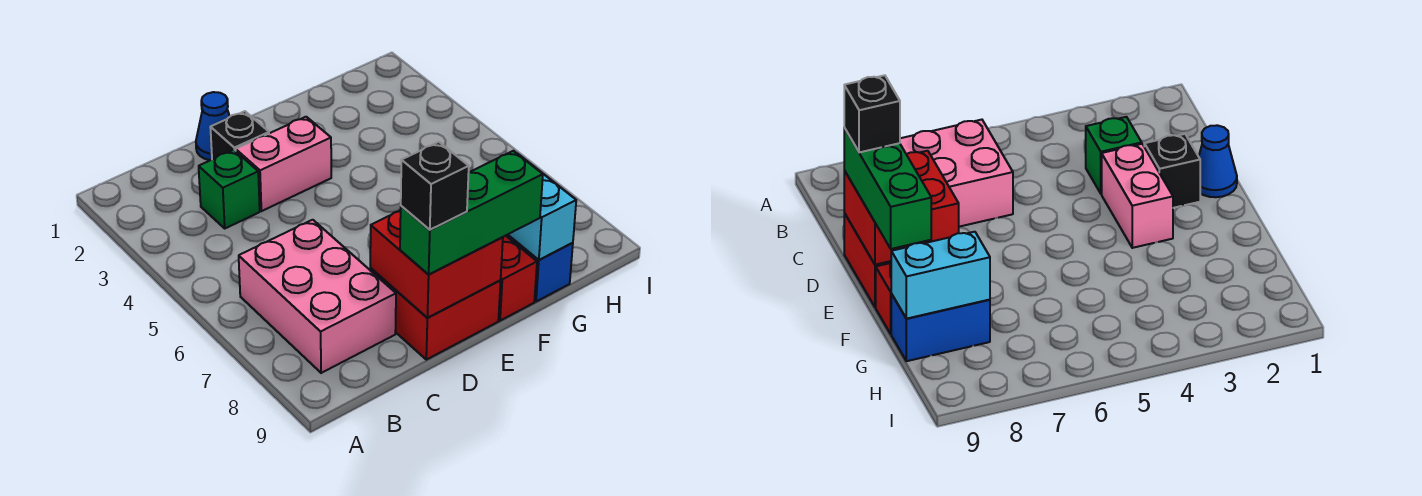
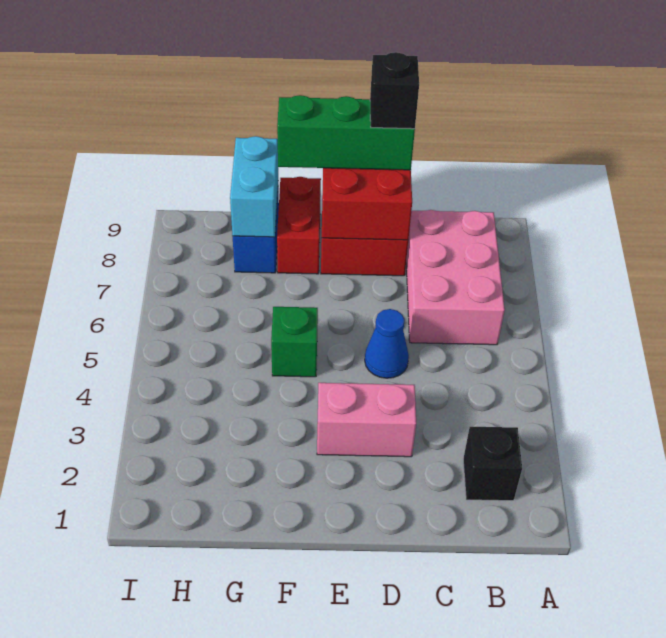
green brick C3 level 1 -> green brick F5 level 1
blue cone D1 level 1 -> blue cone D5 level 1
black brick D2 level 1 -> black brick B2 level 1

